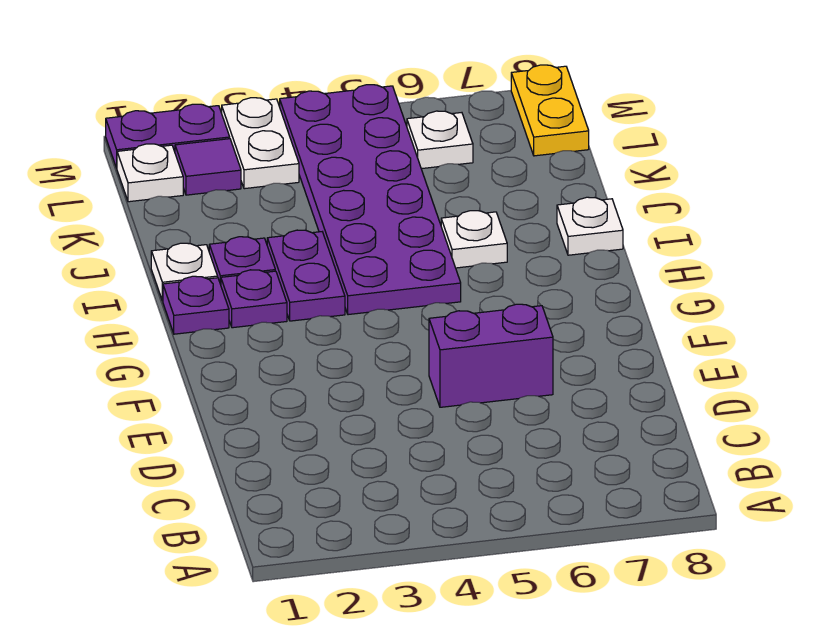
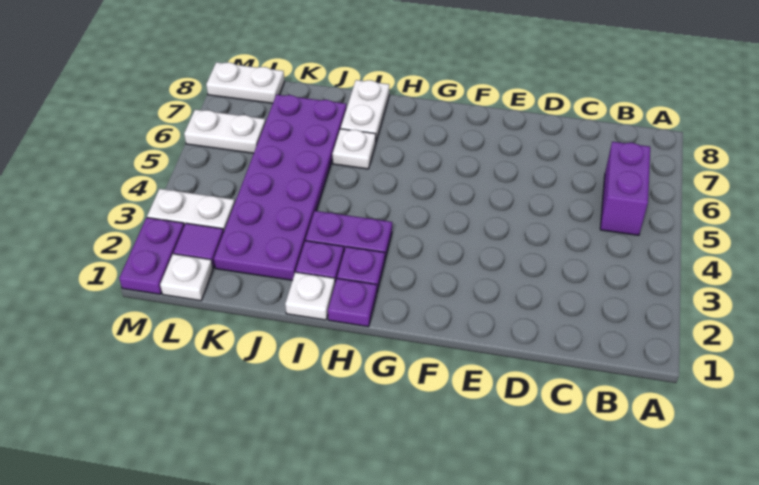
purple brick E5:E6 level 1 -> purple brick B5:B6 level 1
purple plate H4:M5 level 1 -> purple plate J2:K7 level 1
white plate I8 level 1 -> white plate I7:I8 level 1
white plate L6 level 1 -> white plate L6:M6 level 1
yellow plate L8:M8 level 1 -> white plate L8:M8 level 1

